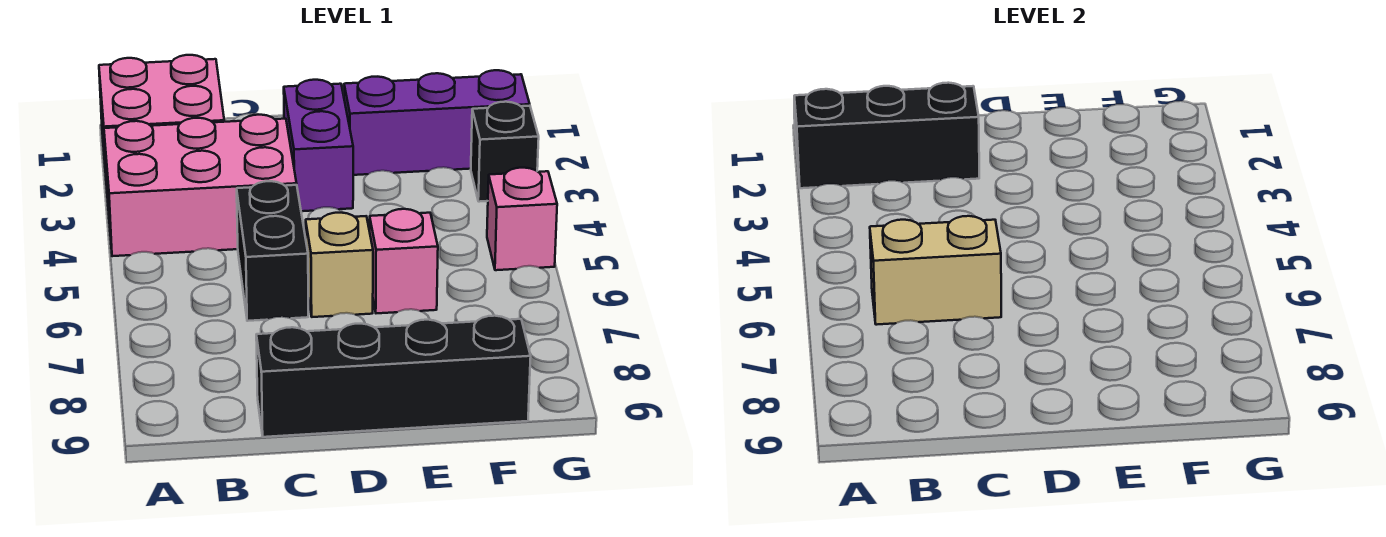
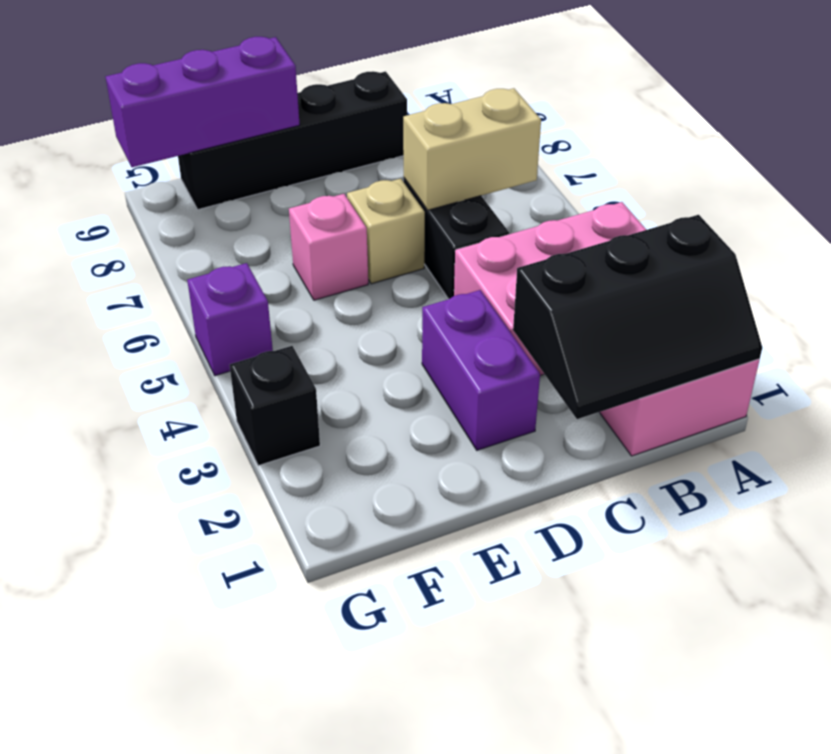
purple brick E2:G2 level 1 -> purple brick E9:G9 level 2
pink brick G5 level 1 -> purple brick G5 level 1

